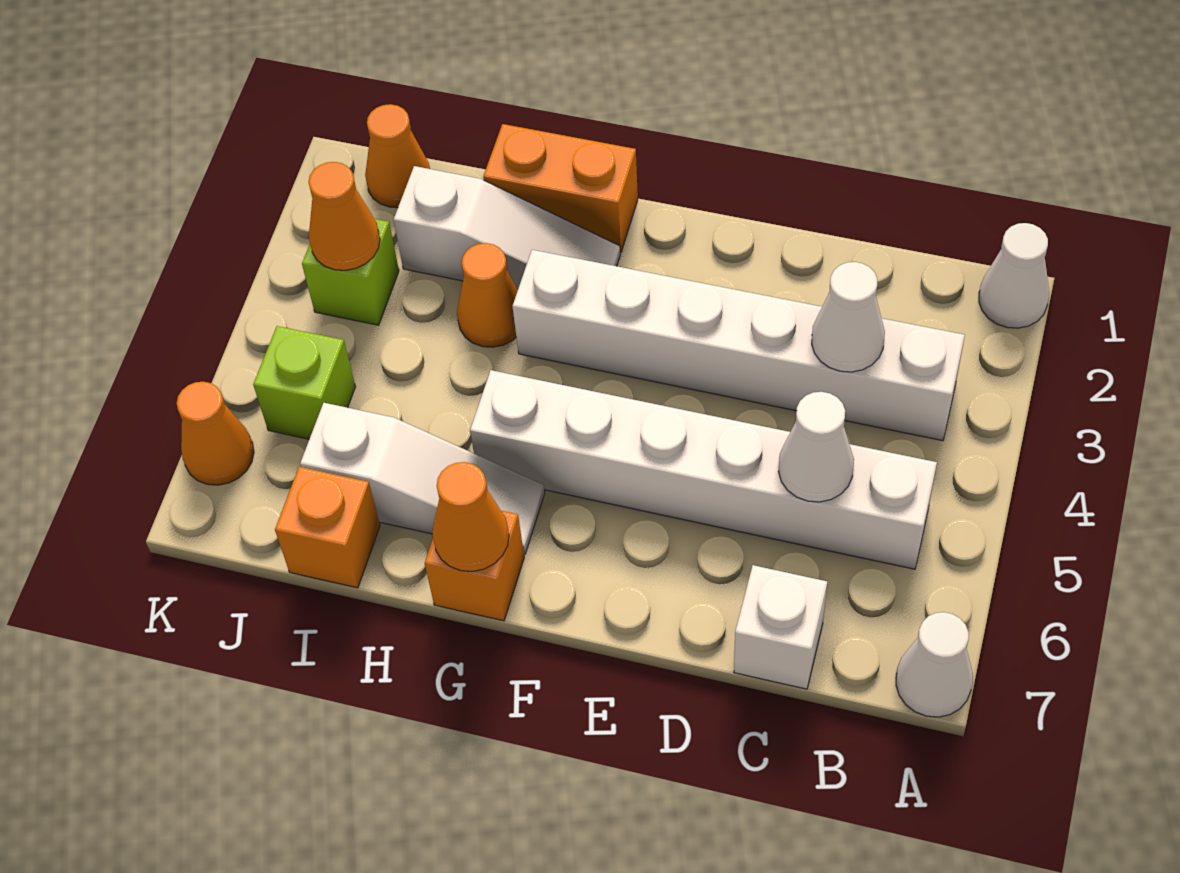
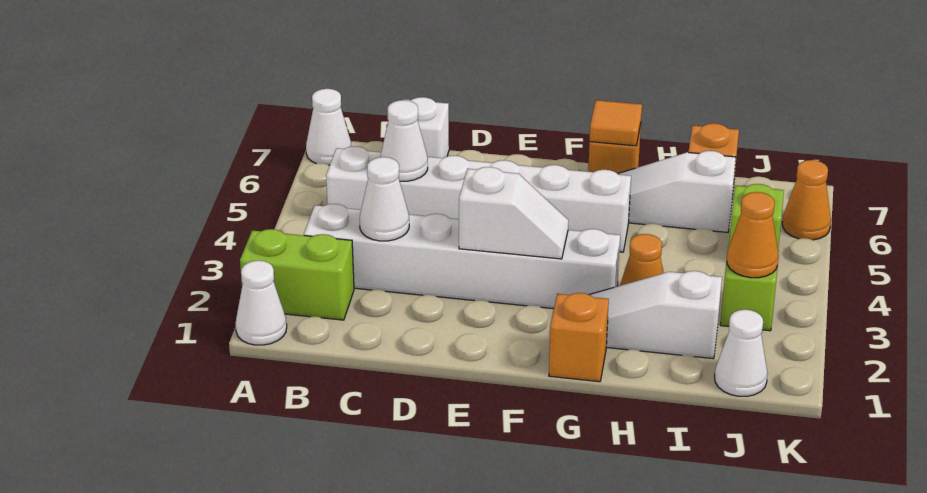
none -> lime brick A2:B2 level 1
none -> white slope E3:F3 level 2 top E
orange brick G1:H1 level 1 -> orange brick G1 level 1
orange cone G7 level 2 -> orange tile G7 level 2
orange cone J1 level 1 -> white cone J1 level 1

